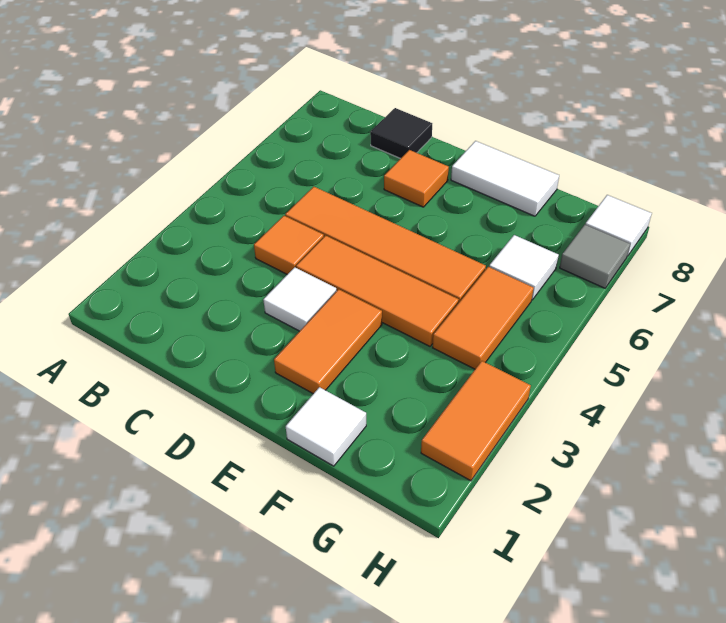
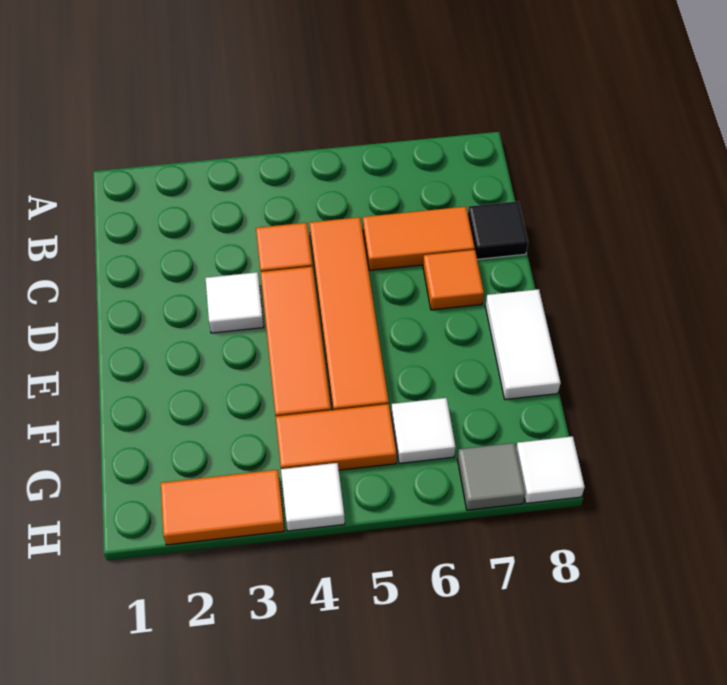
orange tile E2:E3 level 1 -> orange tile C6:C7 level 1
white tile F1 level 1 -> white tile H4 level 1

